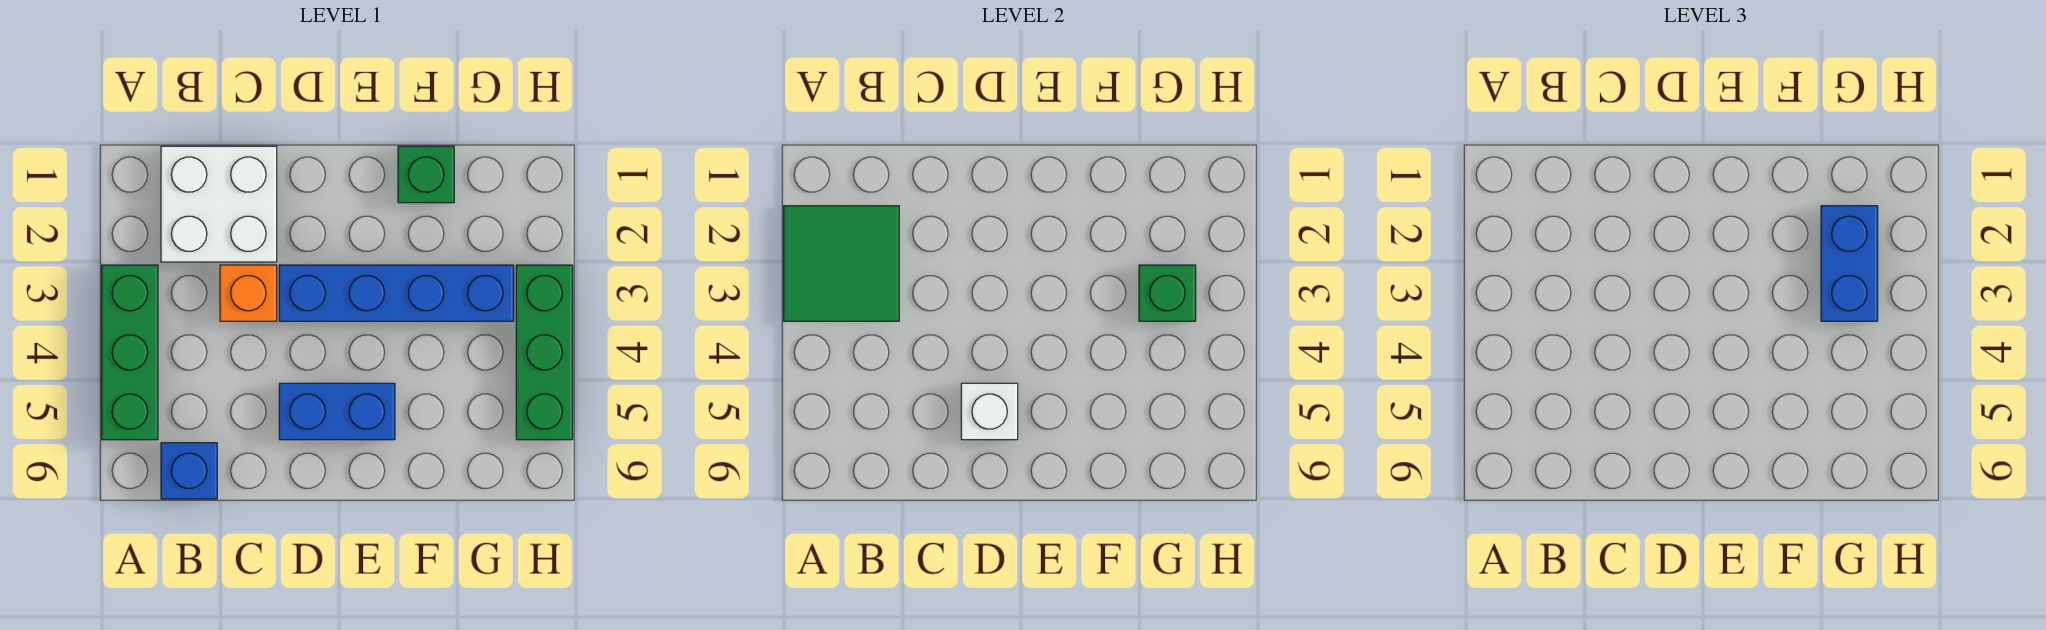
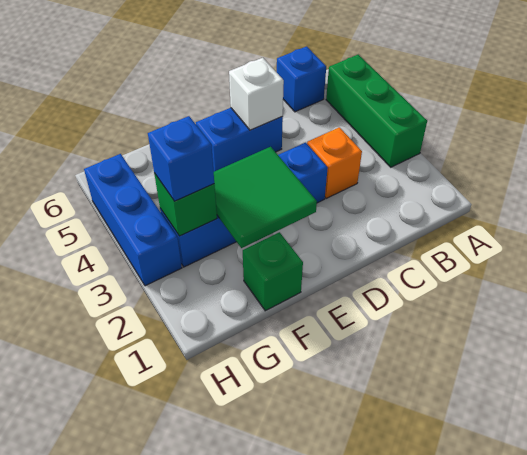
green tile A2:B3 level 2 -> green tile E2:F3 level 2
white brick B1:C2 level 1 -> none
blue brick G2:G3 level 3 -> blue brick G3 level 3
green brick H3:H5 level 1 -> blue brick H3:H5 level 1

